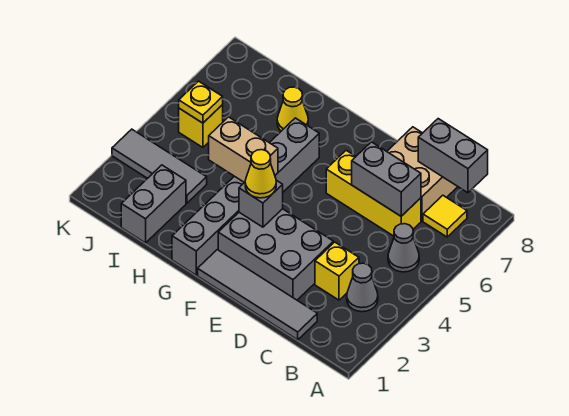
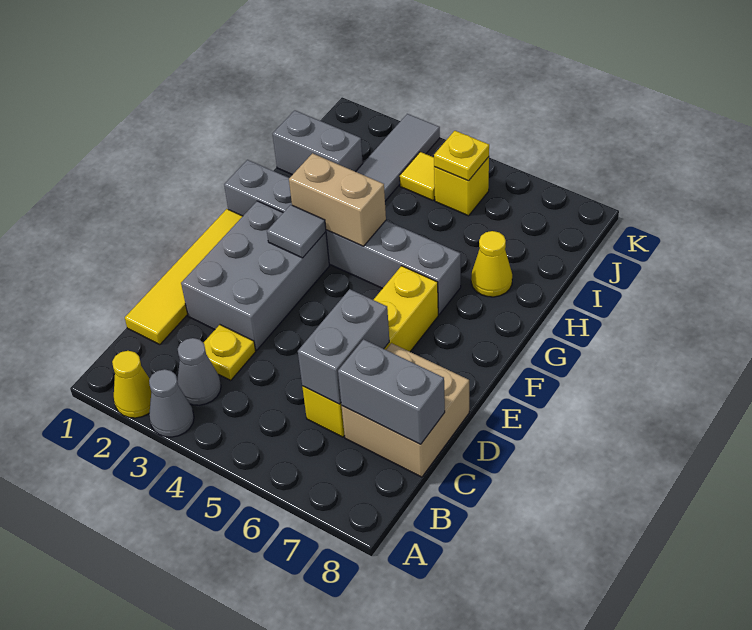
grey cone B5 level 1 -> grey cone A3 level 1
yellow tile B7 level 1 -> yellow tile J4 level 1
grey brick B8:C8 level 2 -> grey brick C7:C8 level 2
grey tile C1:F1 level 1 -> yellow tile C1:F1 level 1
yellow brick C3 level 1 -> yellow plate C3 level 1
yellow brick C6:E6 level 1 -> yellow brick C6:F6 level 1
grey brick F3 level 2 -> grey tile F3 level 2
yellow cone F3 level 3 -> yellow cone A2 level 1
tan brick G4:H4 level 2 -> tan brick G3:G4 level 2

